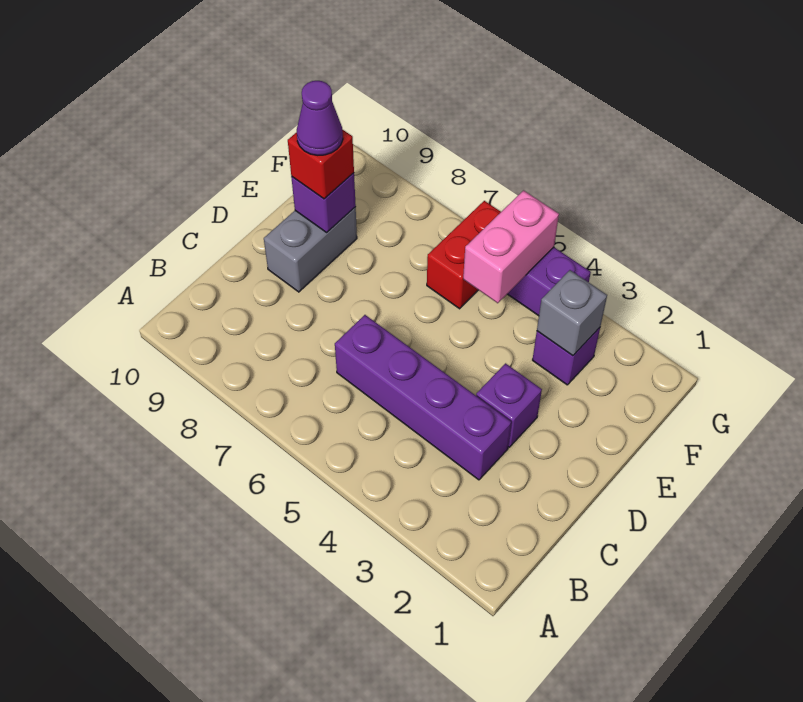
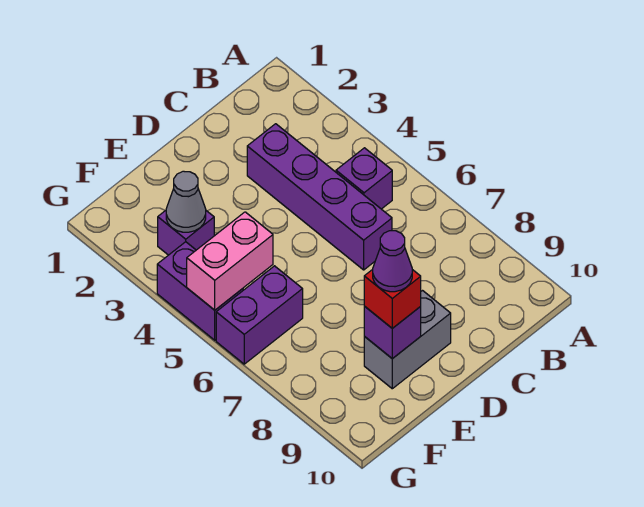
purple brick D3 level 1 -> purple brick B5 level 1
grey brick F3 level 2 -> grey cone F3 level 2
red brick F6:G6 level 1 -> purple brick F6:G6 level 1

